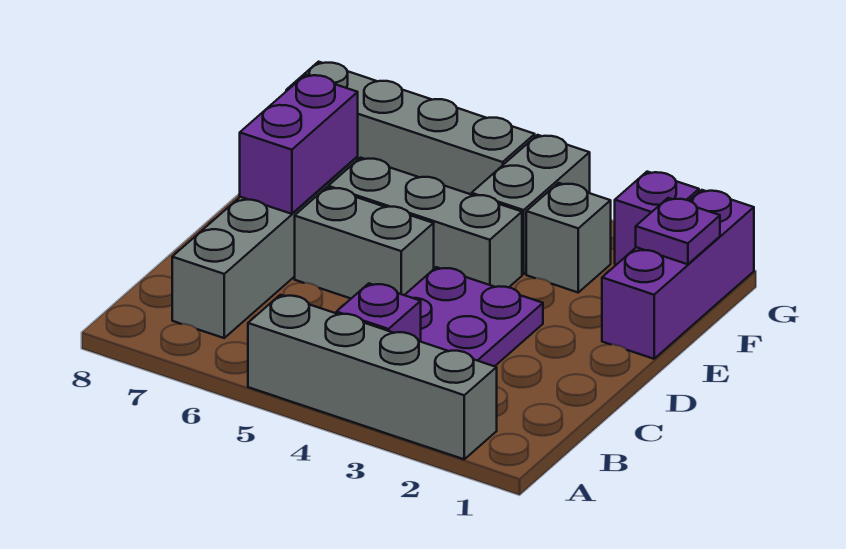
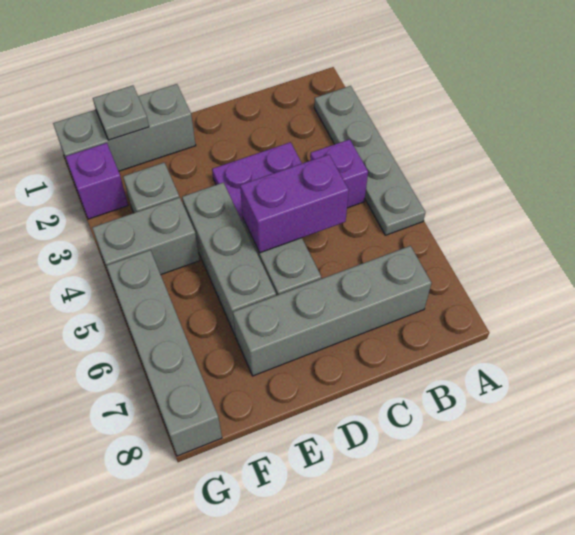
grey brick A2:A5 level 1 -> grey plate A2:A5 level 1
purple brick D7:E7 level 2 -> purple brick C5:D5 level 2
purple brick E1:G1 level 1 -> grey brick E1:G1 level 1
purple plate F1 level 2 -> grey plate F1 level 2

